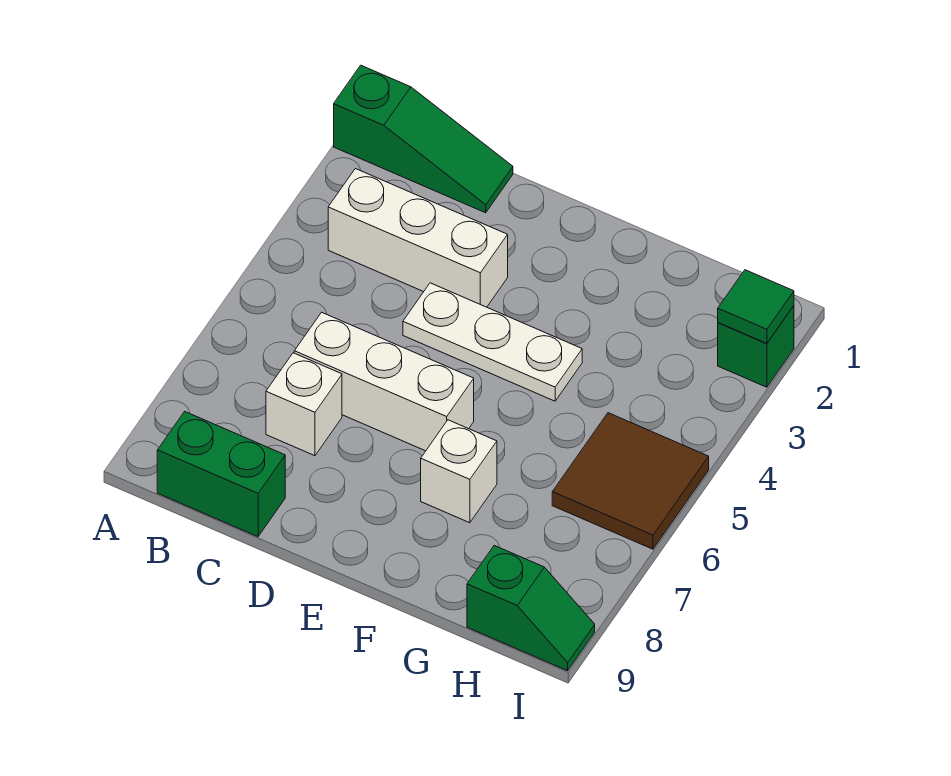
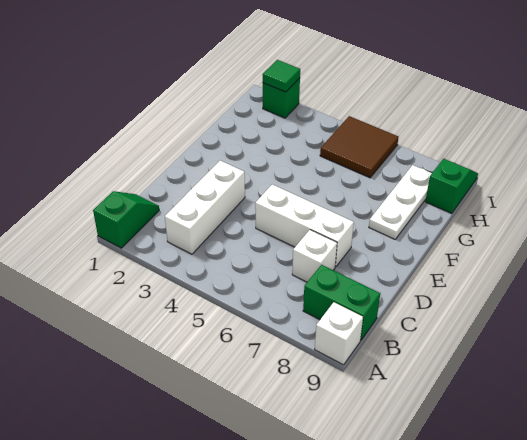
green slope A1:C1 level 1 top A -> green slope A1:B1 level 1 top A
green brick B9:C9 level 1 -> green brick B8:B9 level 1
white brick C6:E6 level 1 -> white brick D5:D7 level 1
white plate D4:F4 level 1 -> white plate F8:H8 level 1
white brick F7 level 1 -> white brick A9 level 1

